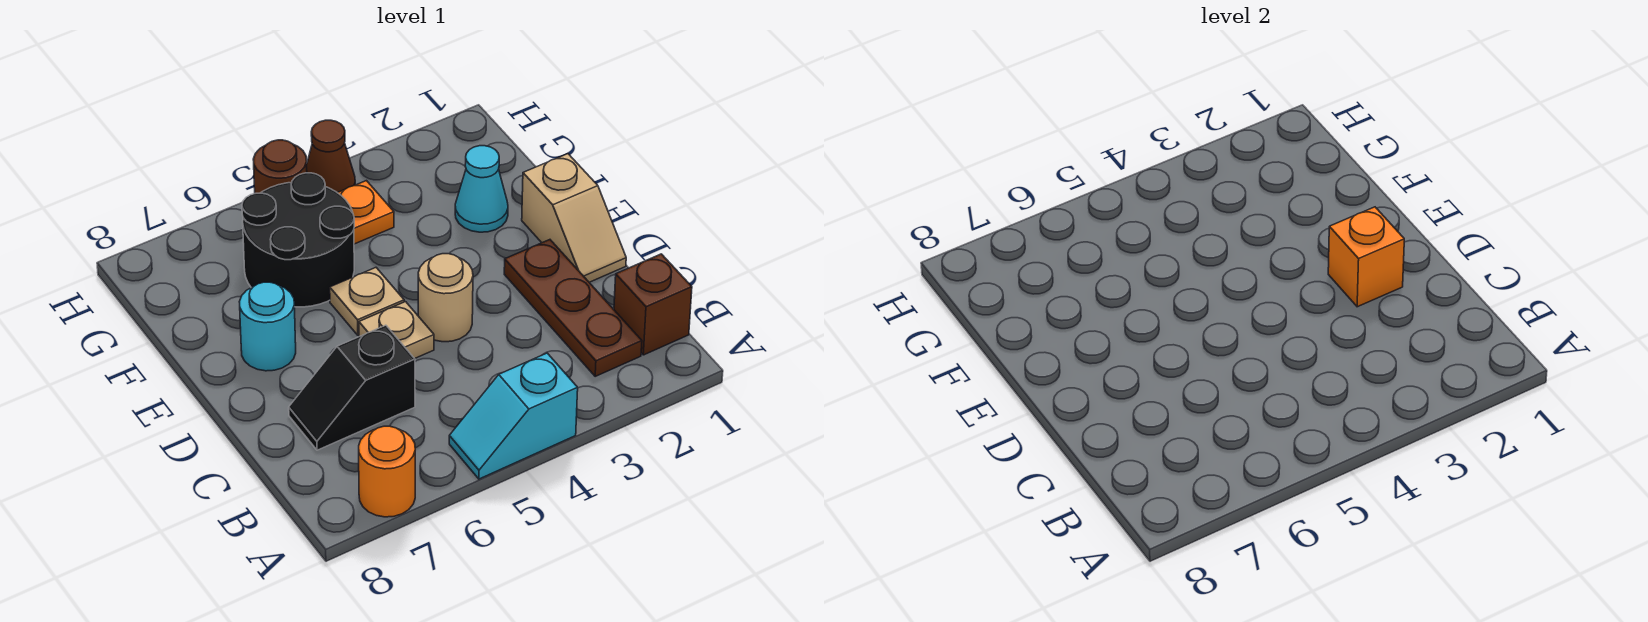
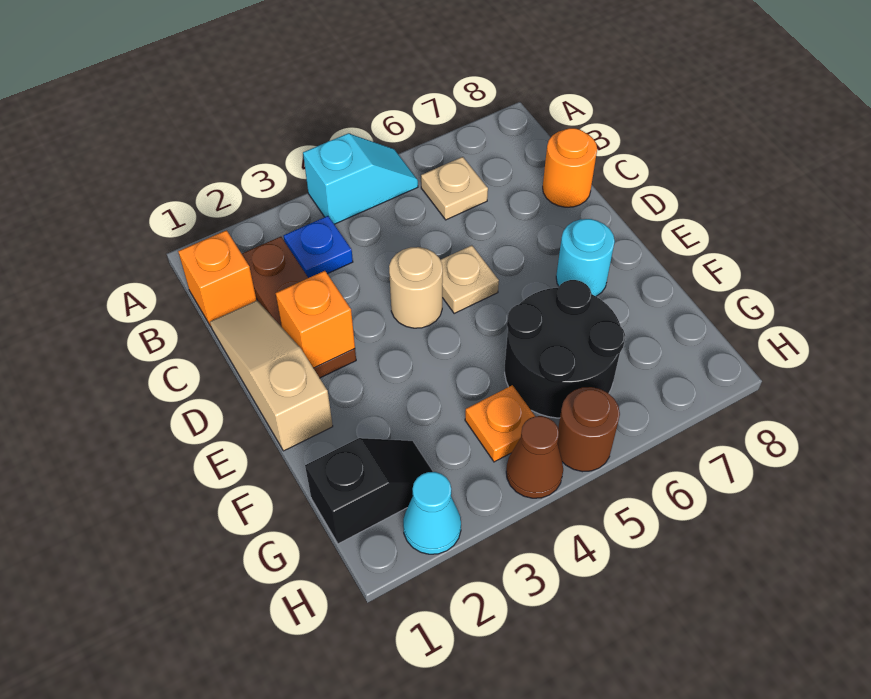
orange round brick A7 level 1 -> orange round brick C8 level 1
brown brick B1 level 1 -> orange brick B1 level 1
none -> blue plate B3 level 1
black slope C6:C7 level 1 top 6 -> black slope G1:G2 level 1 top 1
tan slope D1:E1 level 1 top E -> tan slope C1:E1 level 1 top E
tan plate E5 level 1 -> tan plate B6 level 1
cyan cone F2 level 1 -> cyan cone H2 level 1

